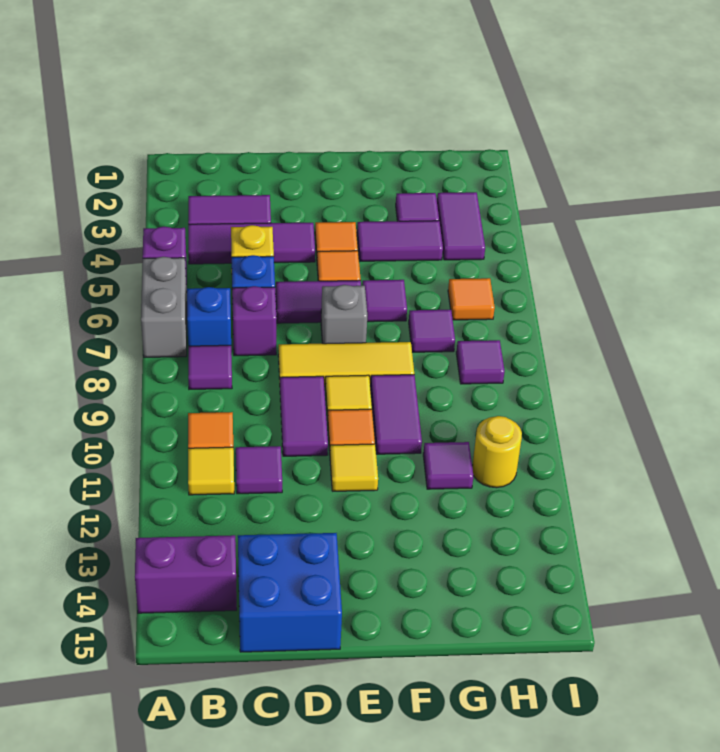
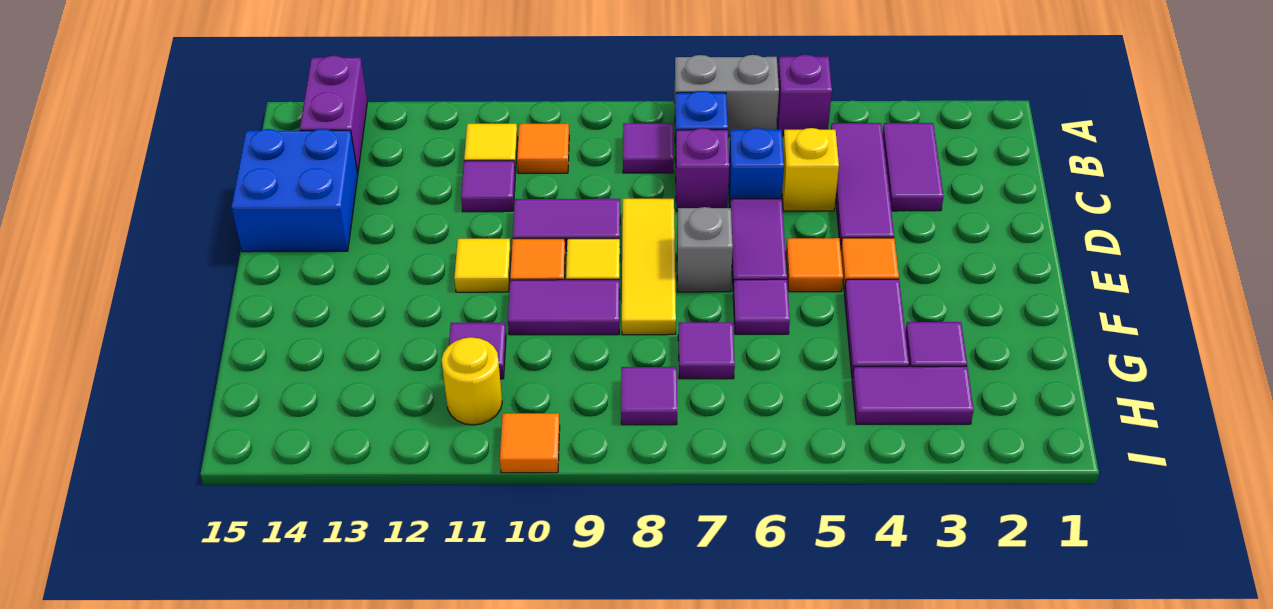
orange tile H6 level 1 -> orange tile I10 level 1

